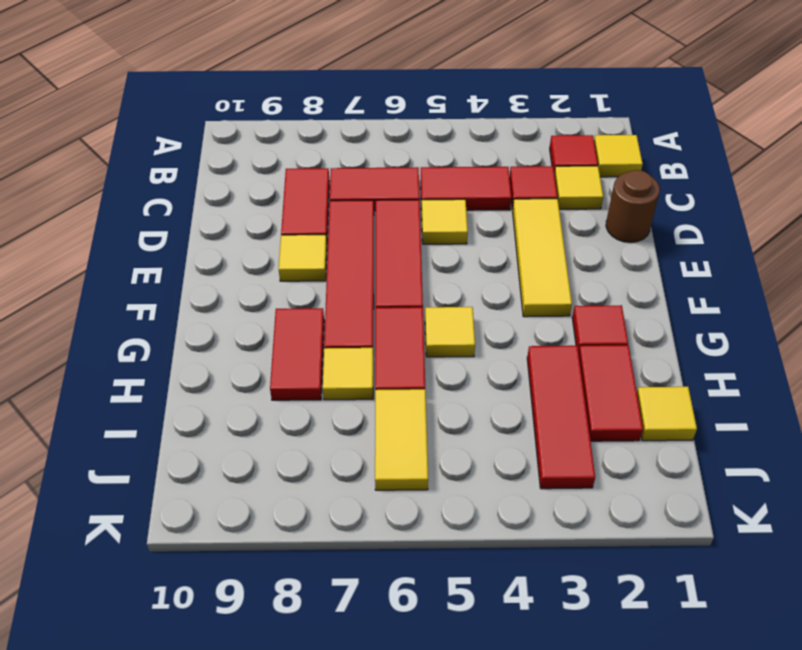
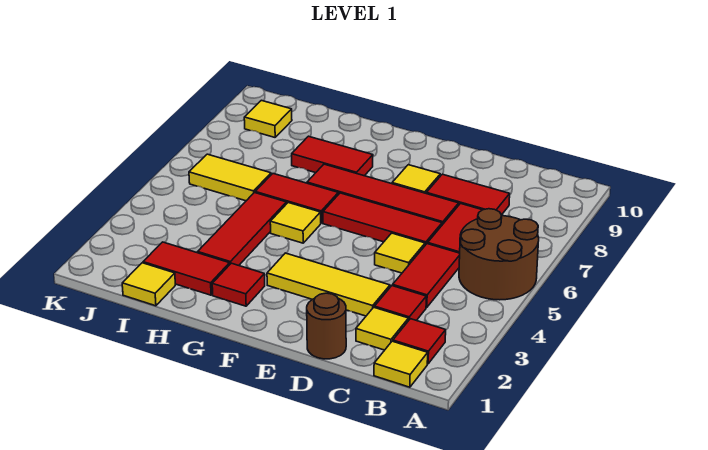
none -> brown round brick A5:B6 level 1
red tile H3:J3 level 1 -> red tile H3:H5 level 1
yellow tile H7 level 1 -> yellow tile J9 level 1

